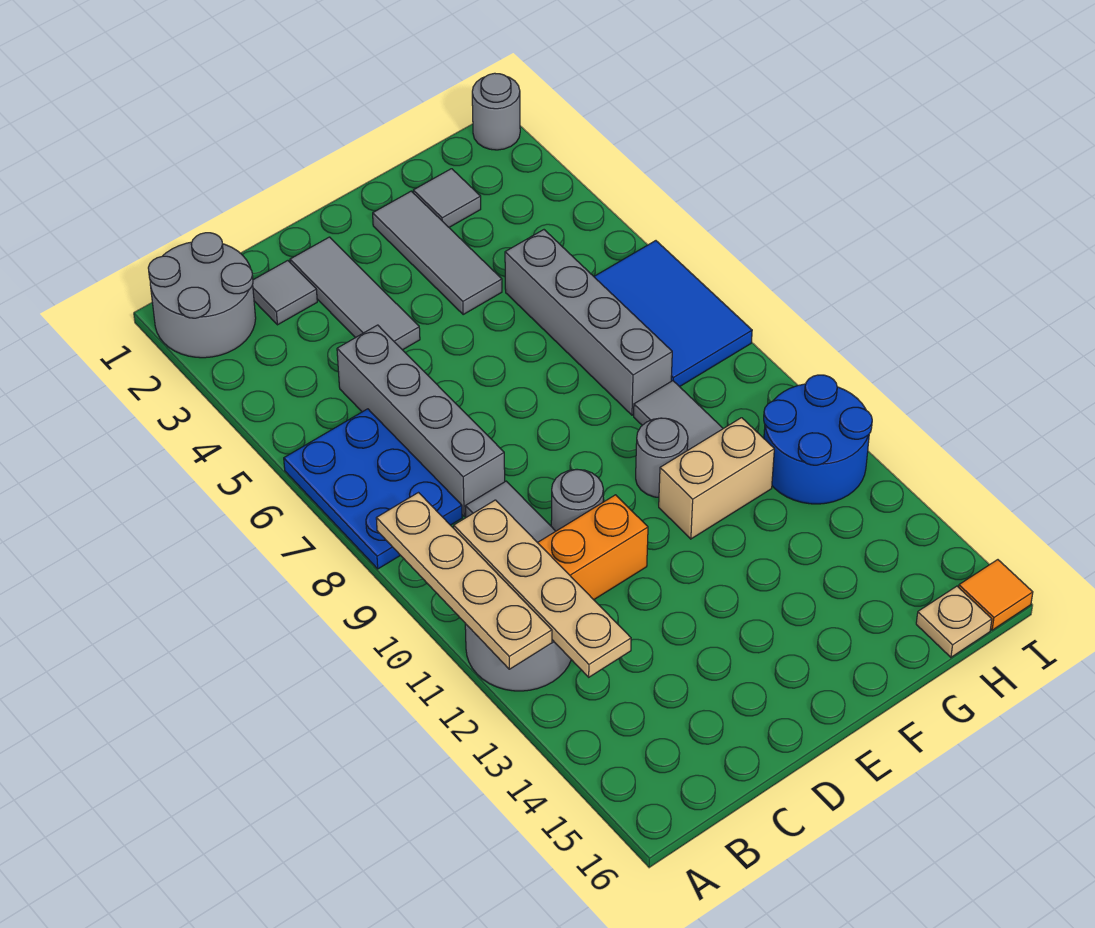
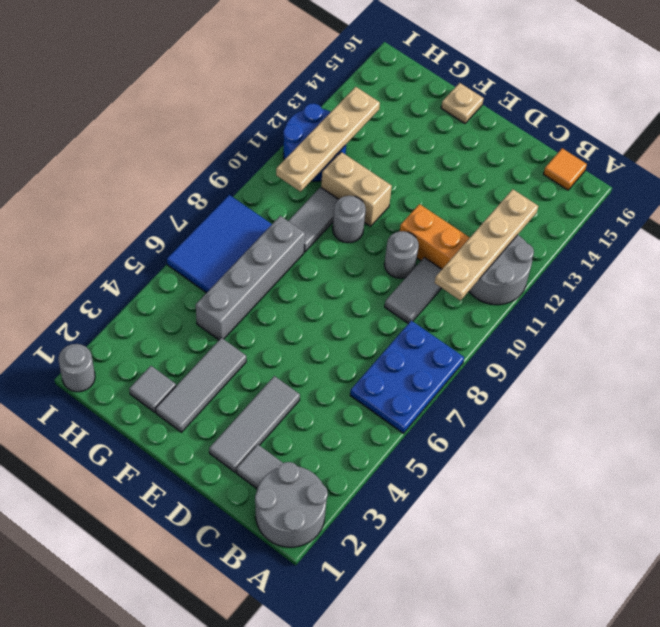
tan plate A9:A12 level 2 -> tan plate H10:H13 level 2
grey brick C5:C8 level 1 -> none
tan plate H16 level 1 -> tan plate F16 level 1
orange tile I16 level 1 -> orange tile B16 level 1

